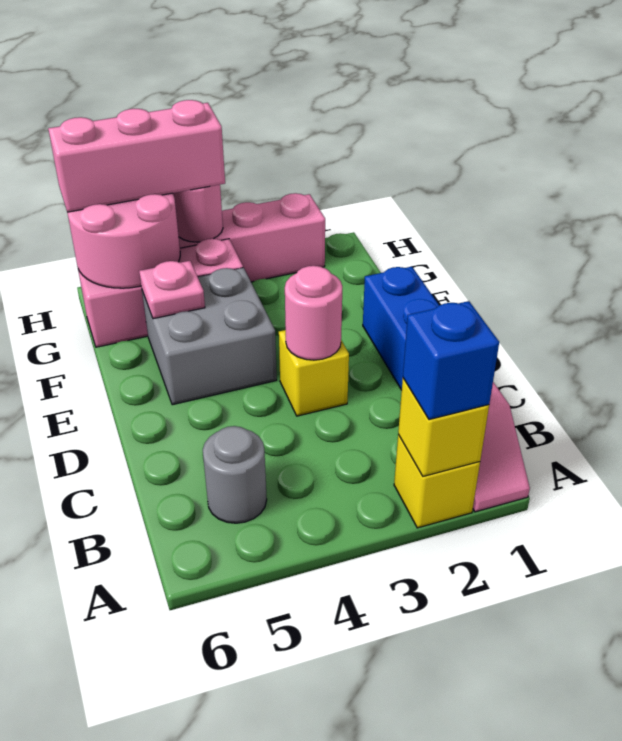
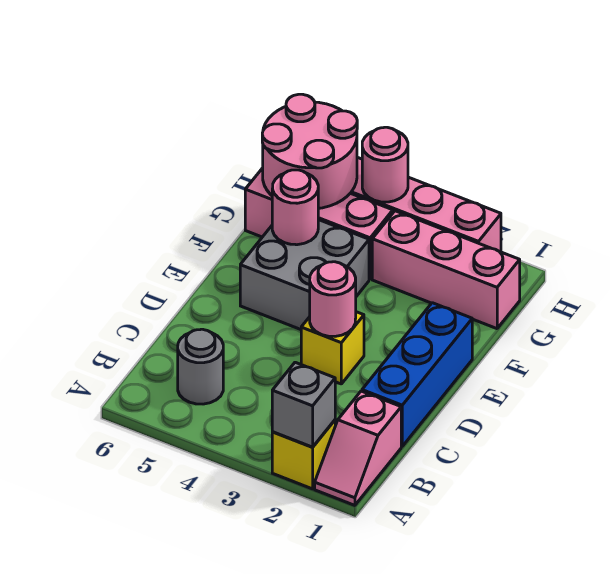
yellow brick A2 level 2 -> grey brick A2 level 2
blue brick A2 level 3 -> none
pink plate F5 level 2 -> pink round brick F5 level 2
pink brick H4:H6 level 3 -> pink brick G1:G3 level 1

